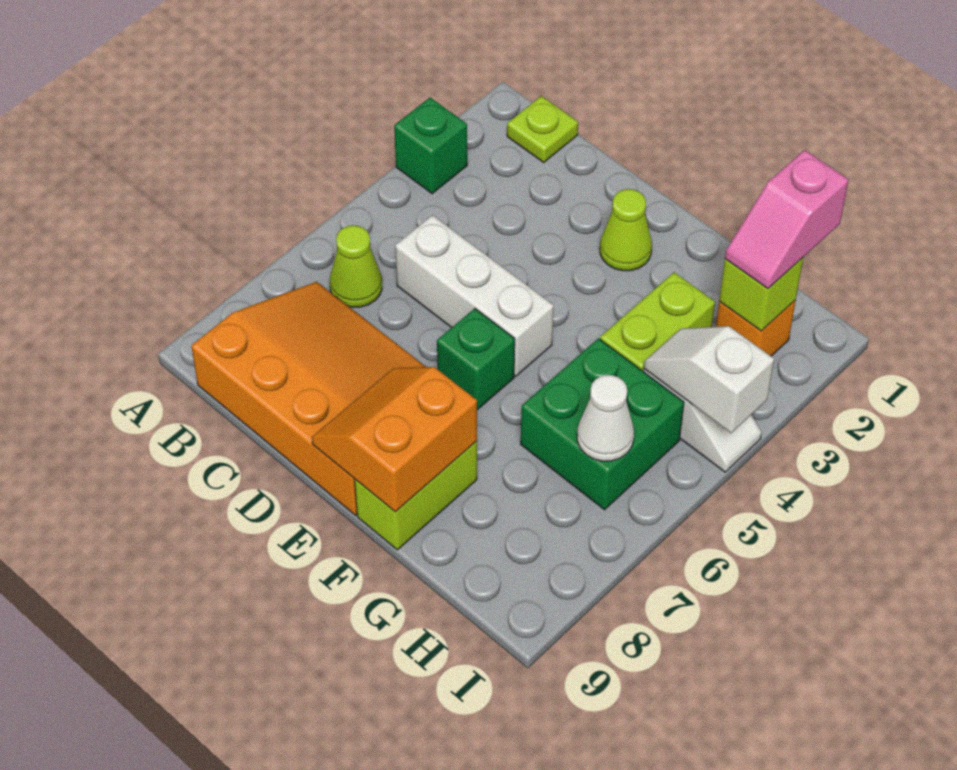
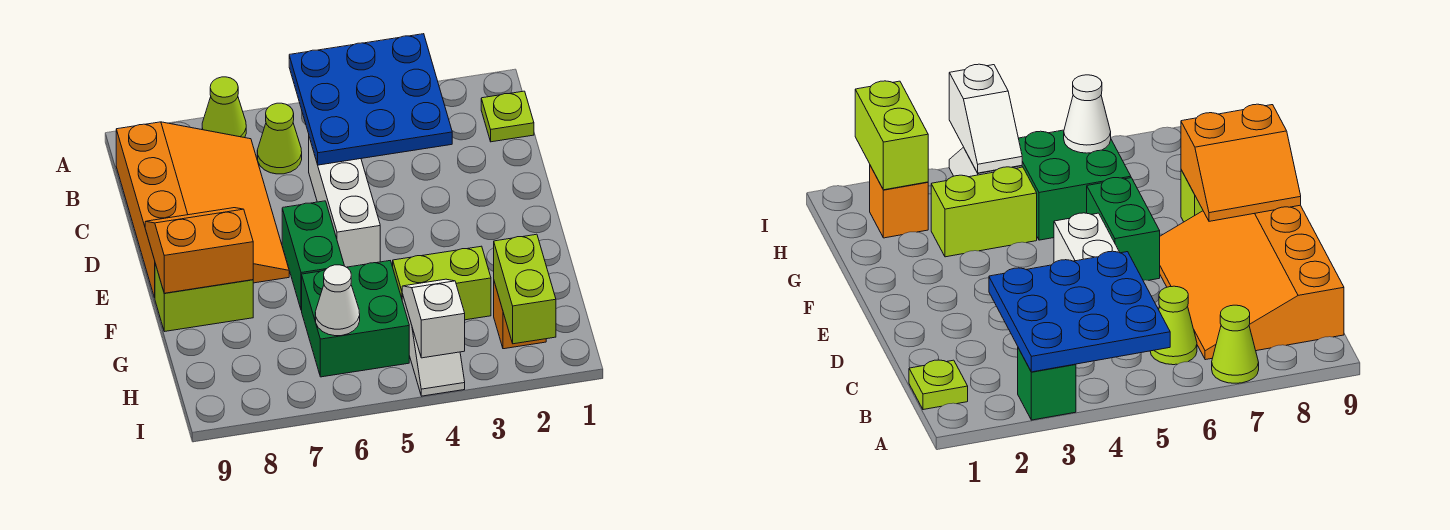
none -> blue plate A3:C5 level 2
lime cone E2 level 1 -> lime cone A7 level 1
green brick E6 level 1 -> green brick E6:F6 level 1
pink slope H1:H2 level 3 top 1 -> none
lime brick H2 level 2 -> lime brick H2:I2 level 2

